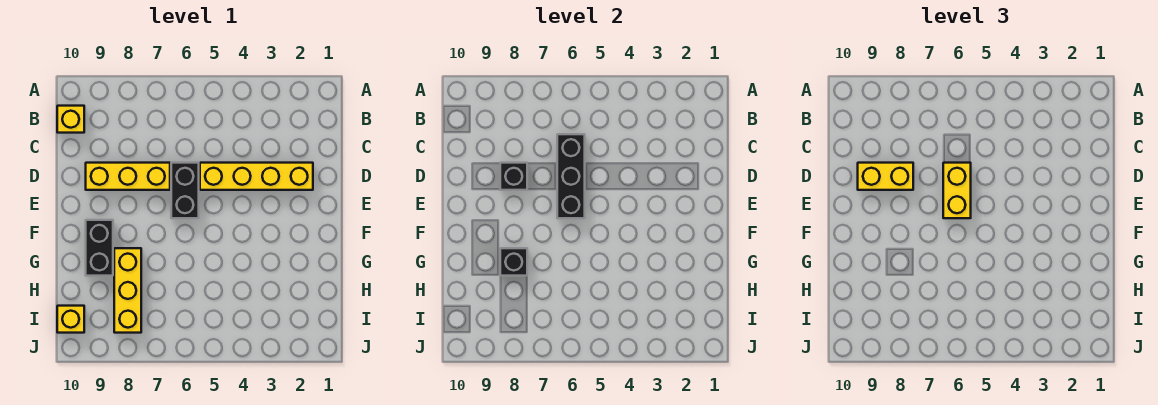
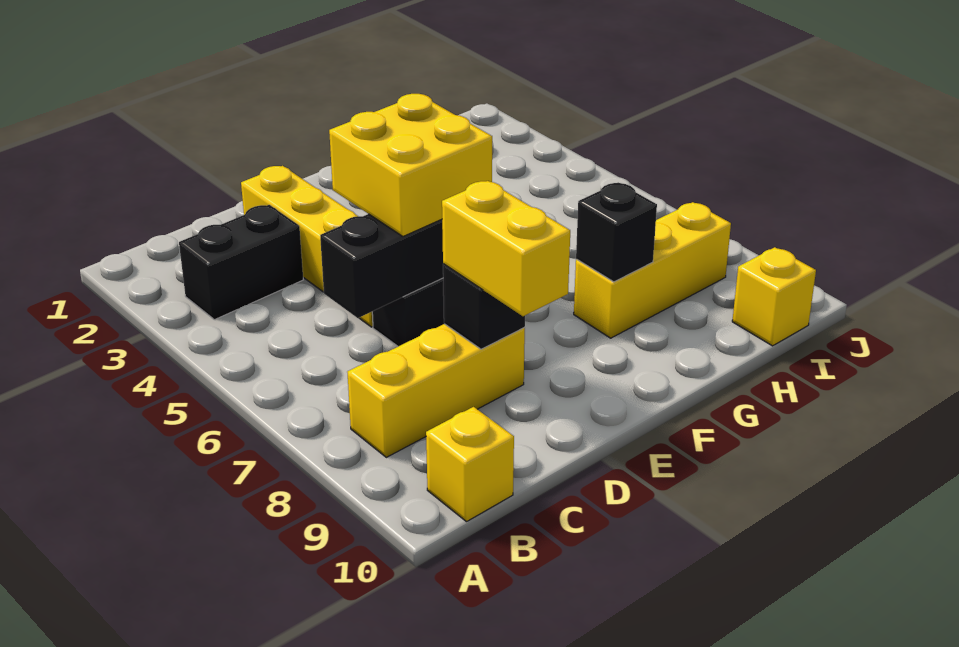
yellow brick D6:E6 level 3 -> yellow brick D5:E6 level 3
yellow brick D7:D9 level 1 -> yellow brick B8:D8 level 1
black brick F9:G9 level 1 -> black brick B3:C3 level 1

